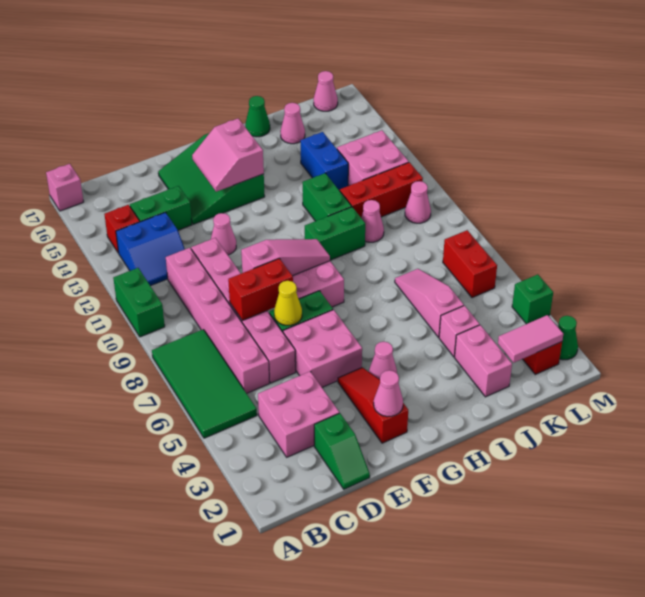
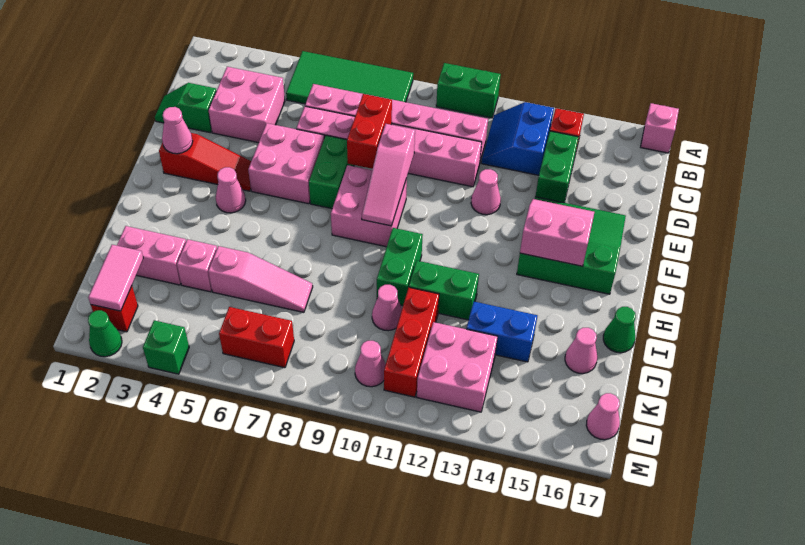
yellow cone E7 level 2 -> none

